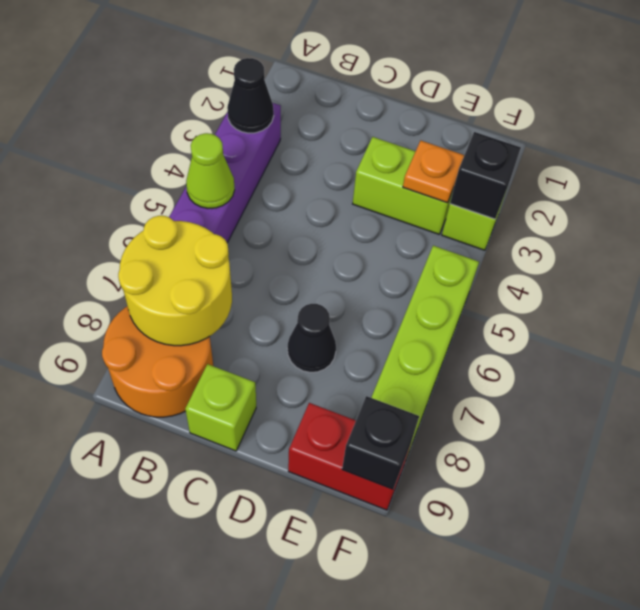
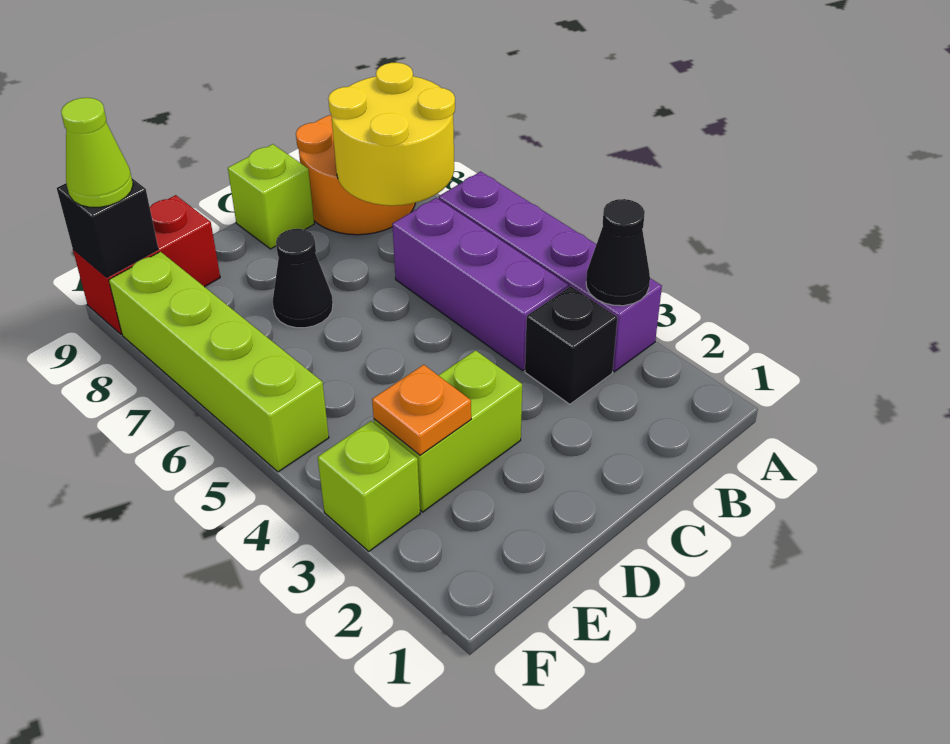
lime cone A5 level 2 -> lime cone F9 level 3
none -> purple brick B4:B6 level 1
black brick F3 level 2 -> black brick B3 level 1

